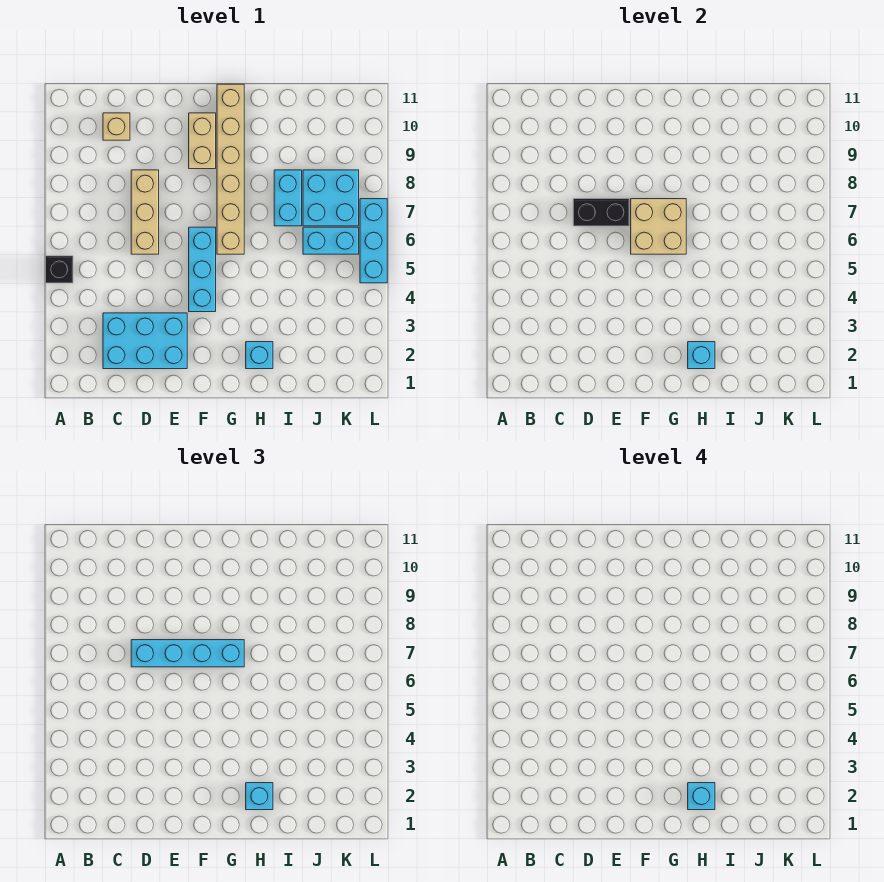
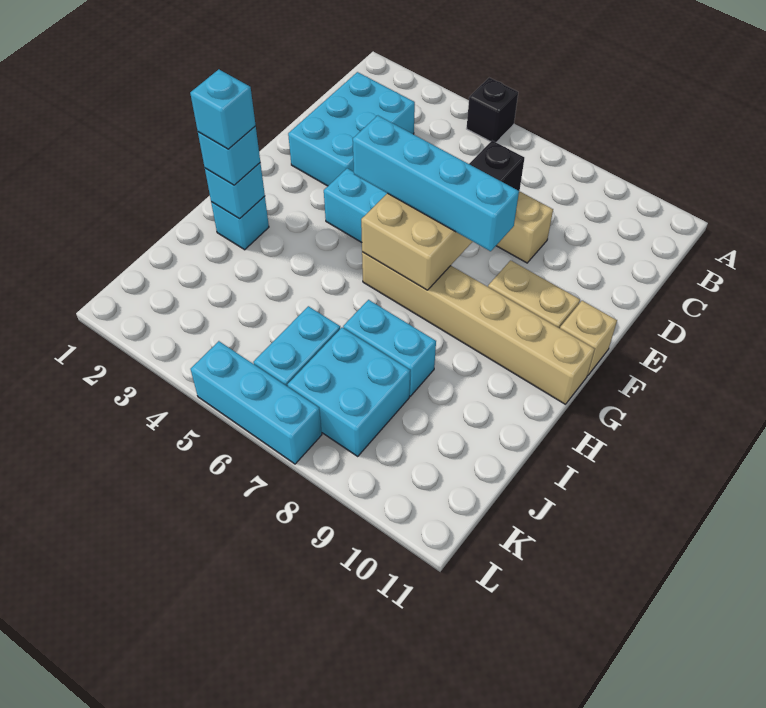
tan brick C10 level 1 -> tan brick F11 level 1
cyan brick D7:G7 level 3 -> cyan brick F5:F8 level 3

